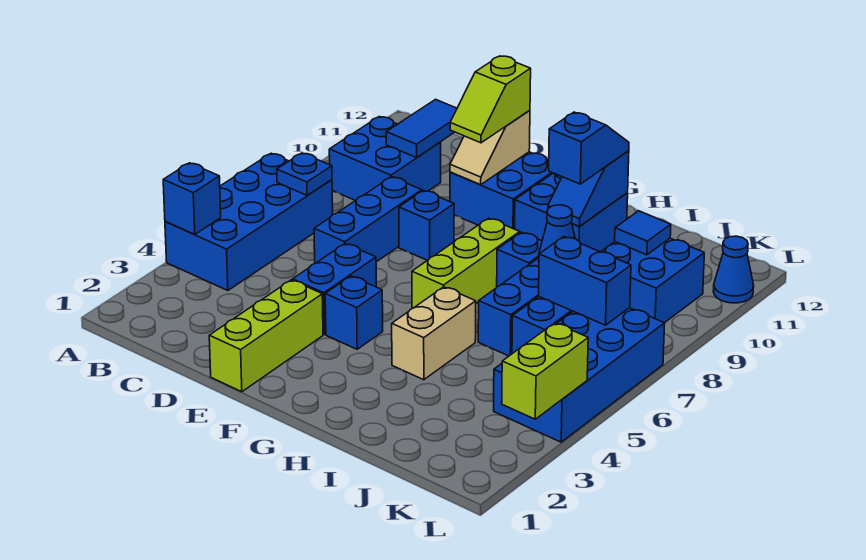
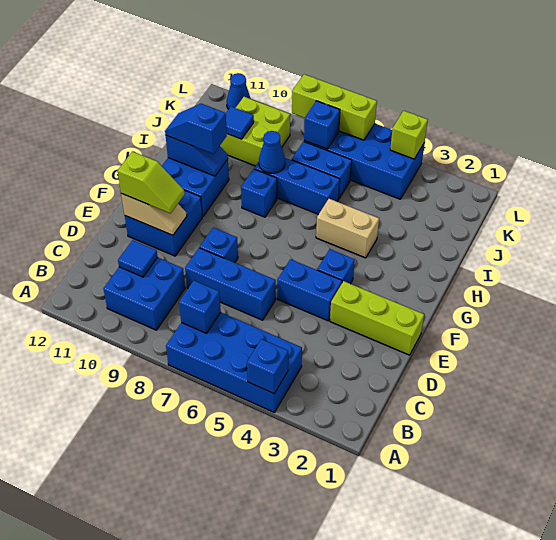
blue plate B7 level 2 -> blue brick B7 level 2
blue tile C10:C11 level 2 -> blue tile C10 level 2
lime brick G6:G8 level 1 -> lime brick L6:L8 level 2
blue brick J7:K7 level 2 -> blue brick K7 level 2
blue brick J9:K10 level 1 -> lime brick J9:K10 level 1
lime brick L3:L4 level 2 -> lime brick L4 level 2

